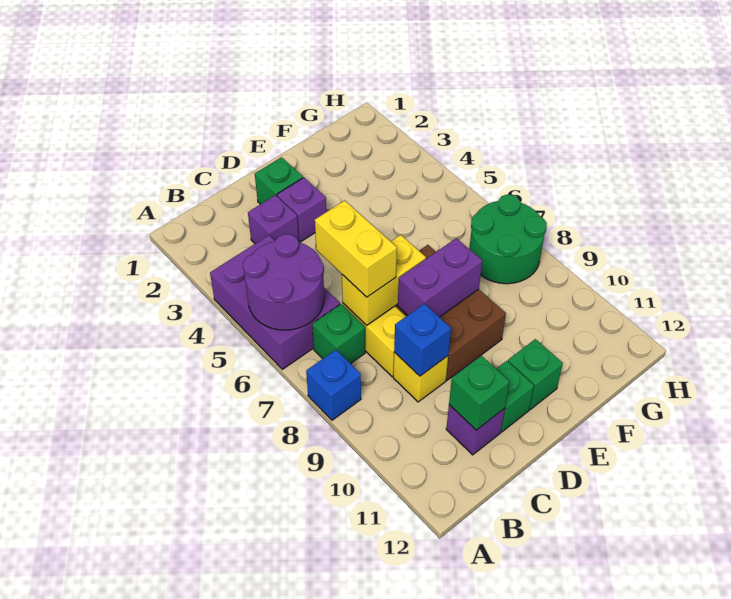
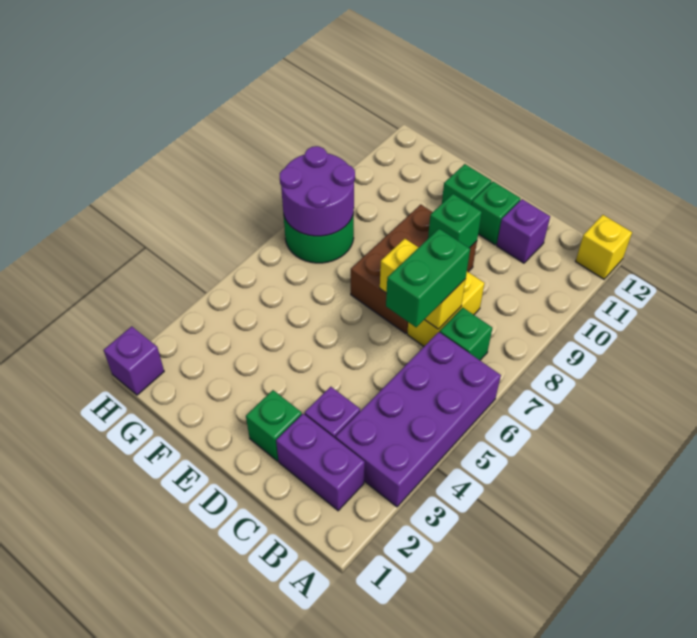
purple brick A4:B6 level 1 -> purple brick A3:B6 level 1
purple round brick A5:B6 level 2 -> purple round brick G7:H8 level 2
blue brick A8 level 1 -> none
yellow brick C6:C7 level 3 -> green brick C6:C7 level 3
yellow brick C9 level 1 -> yellow brick A12 level 1
blue brick C9 level 2 -> none
green brick C11 level 2 -> green brick D9 level 2
purple brick D3 level 1 -> purple brick H1 level 1
purple brick D8:E8 level 2 -> purple brick B2:C2 level 1

